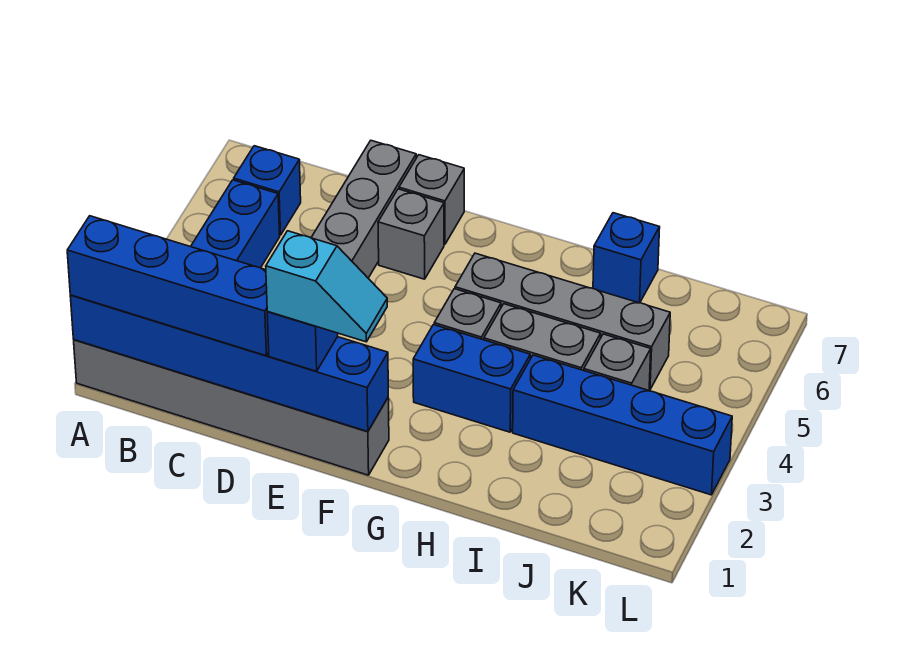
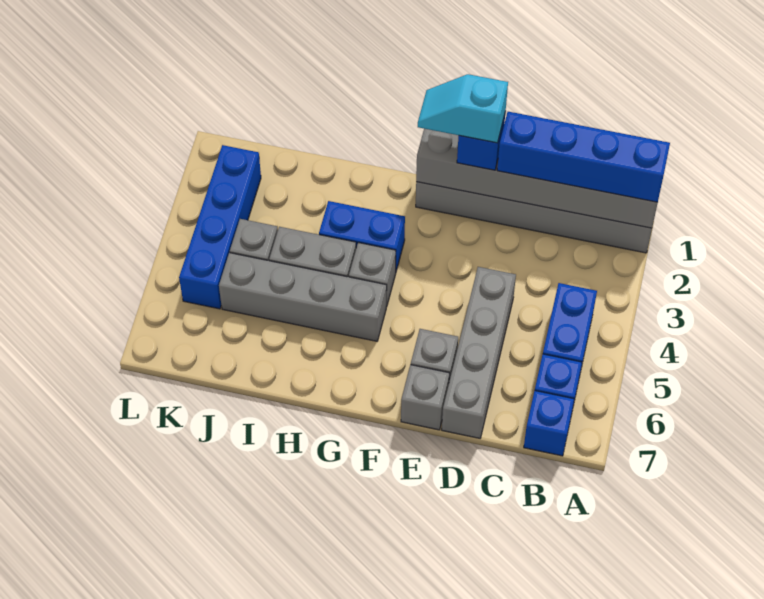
blue brick A1:F1 level 2 -> grey brick A1:F1 level 2
blue brick I3:L3 level 1 -> blue brick K2:K5 level 1
blue brick I7 level 1 -> blue brick B7 level 1

